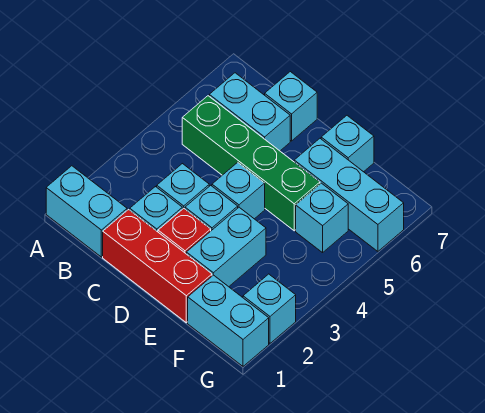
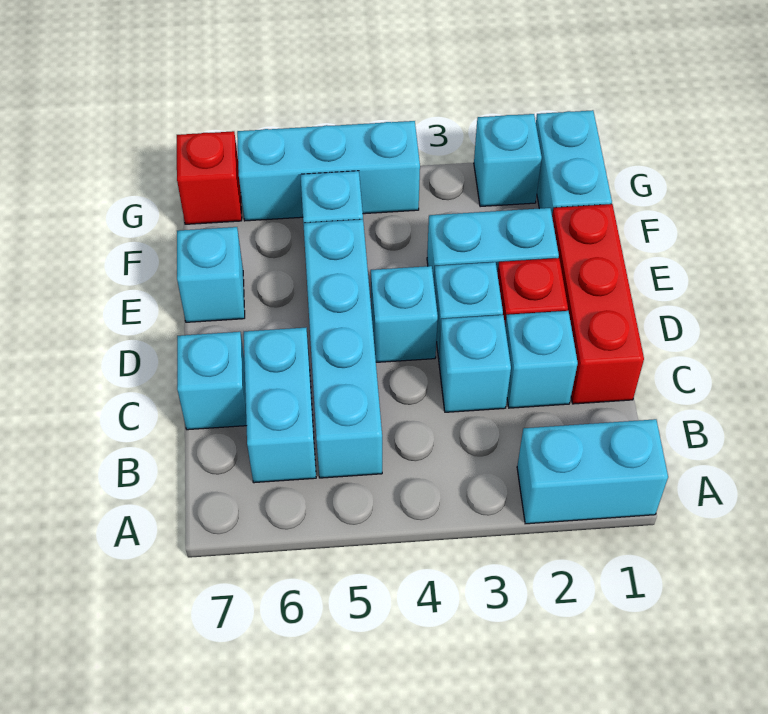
cyan brick A1:B1 level 1 -> cyan brick A1:A2 level 1
green brick B5:E5 level 1 -> cyan brick B5:E5 level 1
cyan brick E6:G6 level 1 -> cyan brick G4:G6 level 1
none -> red brick G7 level 1

